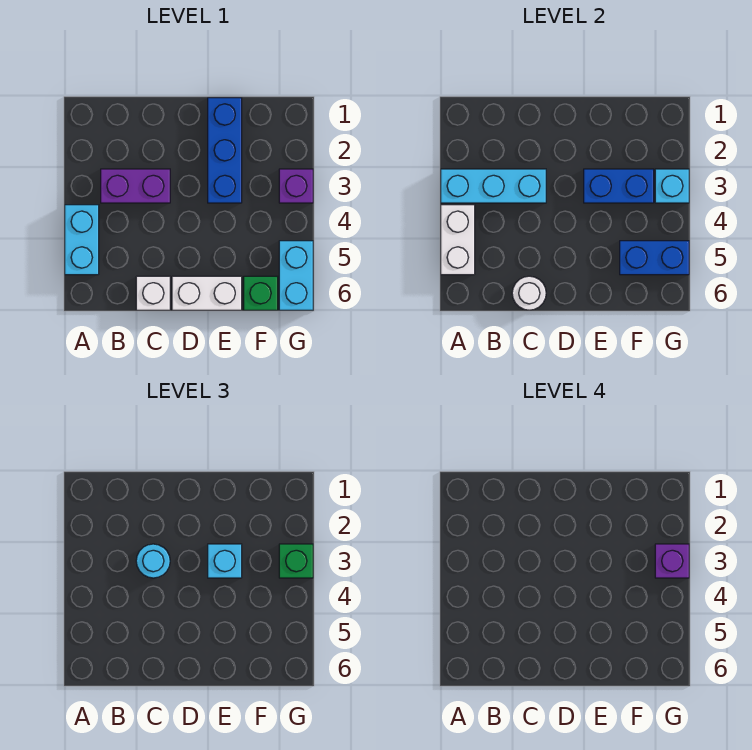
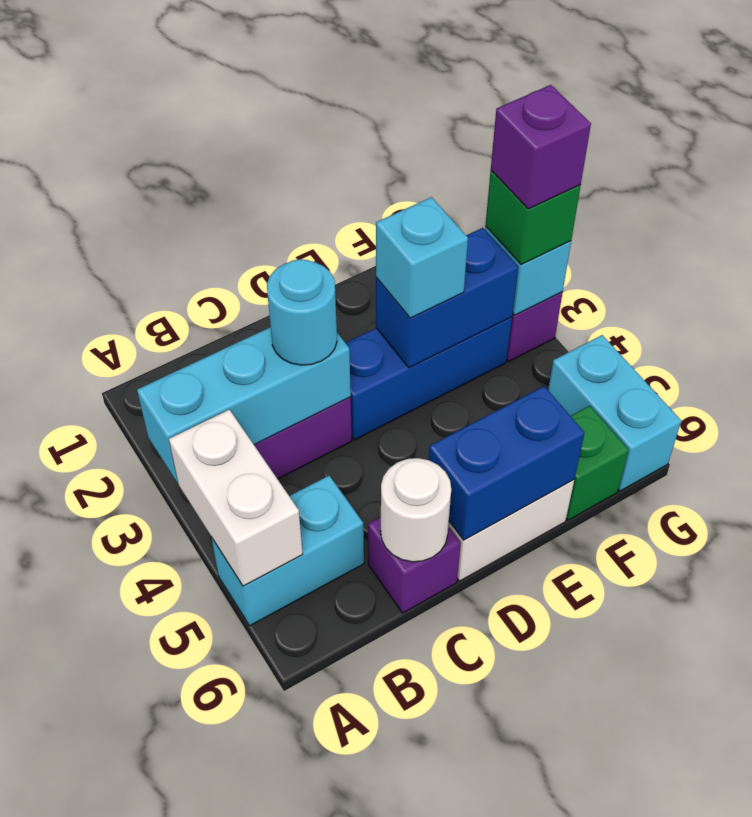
cyan brick A4:A5 level 1 -> cyan brick A5:B5 level 1
white brick C6 level 1 -> purple brick C6 level 1
blue brick E1:E3 level 1 -> blue brick D3:F3 level 1
blue brick F5:G5 level 2 -> blue brick D6:E6 level 2

